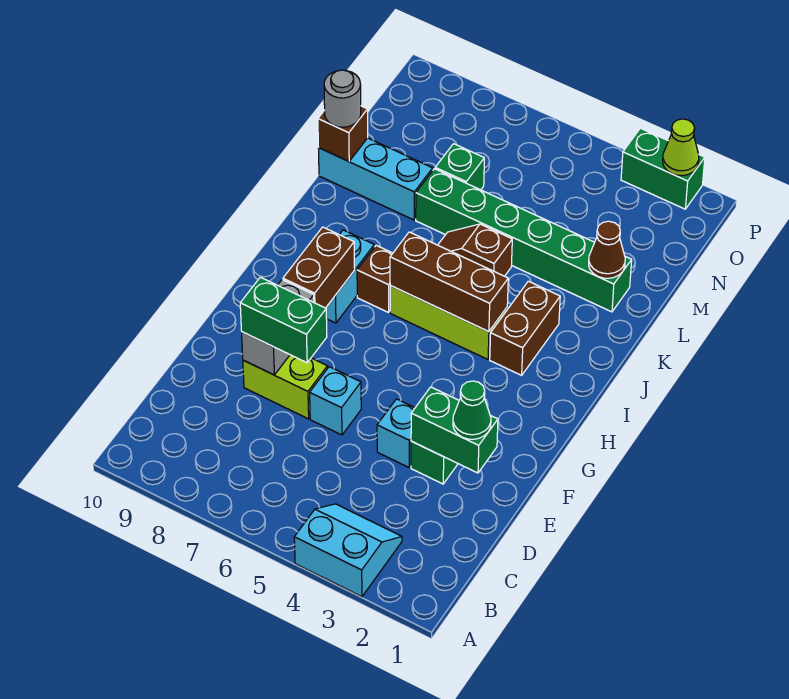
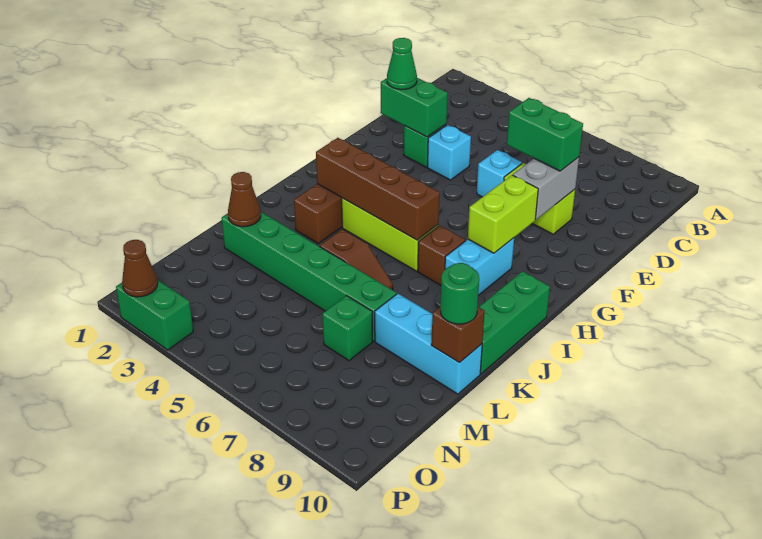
cyan slope A3:B4 level 1 top A -> none
brown brick G8:H8 level 2 -> lime brick G8:H8 level 2
brown brick I4:I6 level 2 -> brown brick I3:I6 level 2
none -> green brick I10:K10 level 1
grey round brick L10 level 3 -> green round brick L10 level 3
lime cone P2 level 2 -> brown cone P2 level 2

